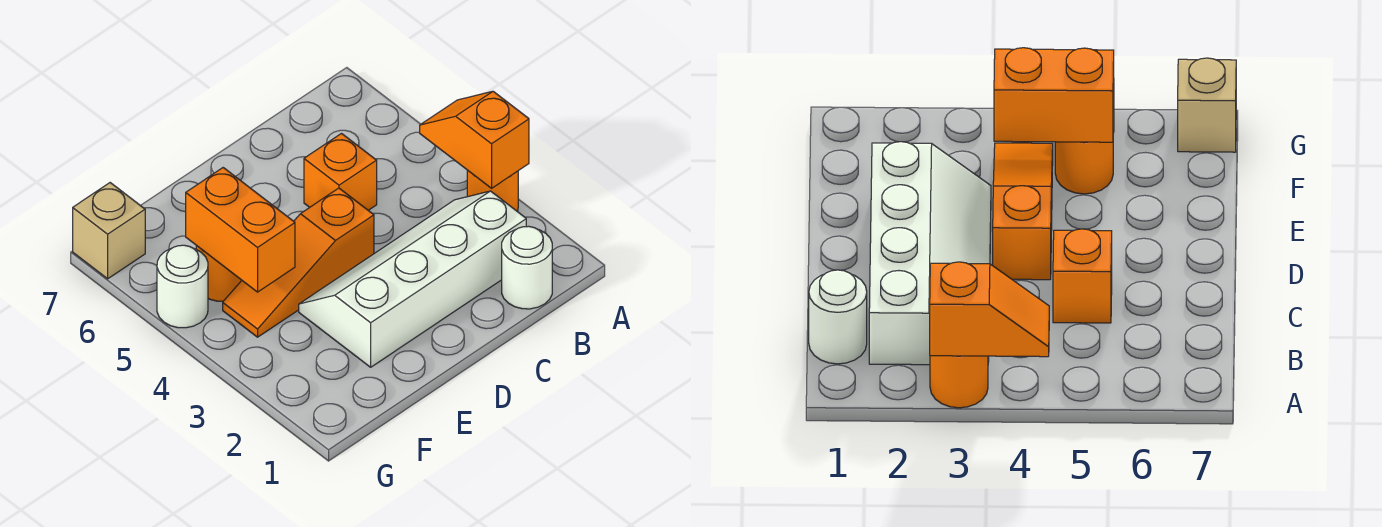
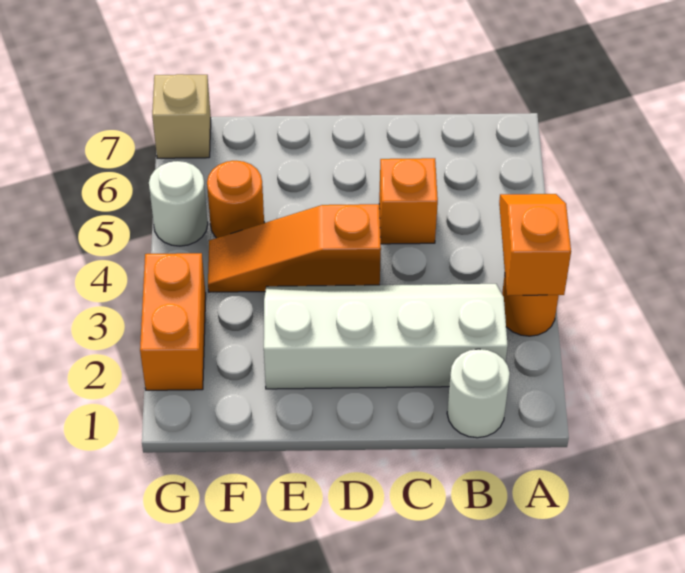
orange brick F4:F5 level 2 -> orange brick G2:G3 level 1

